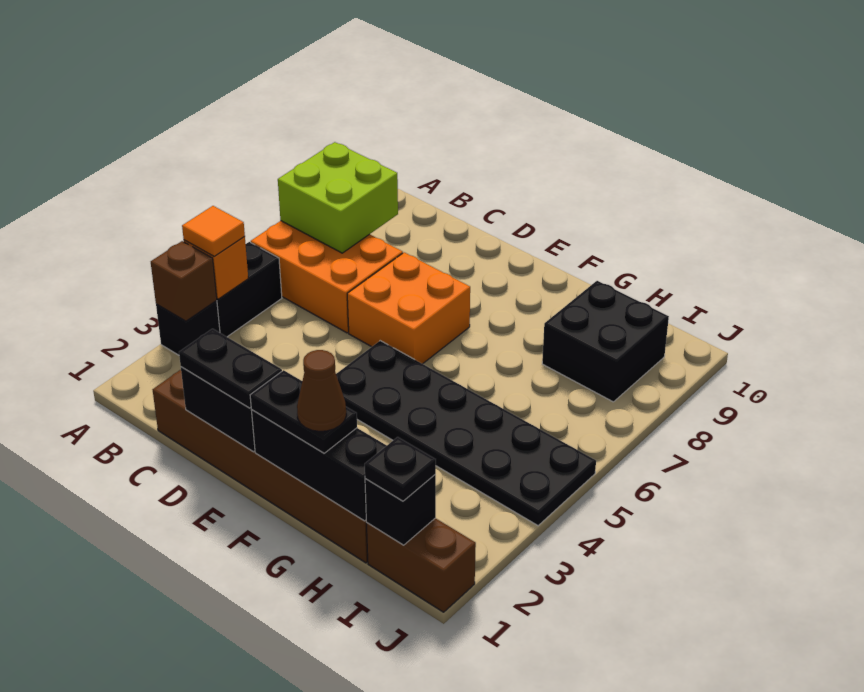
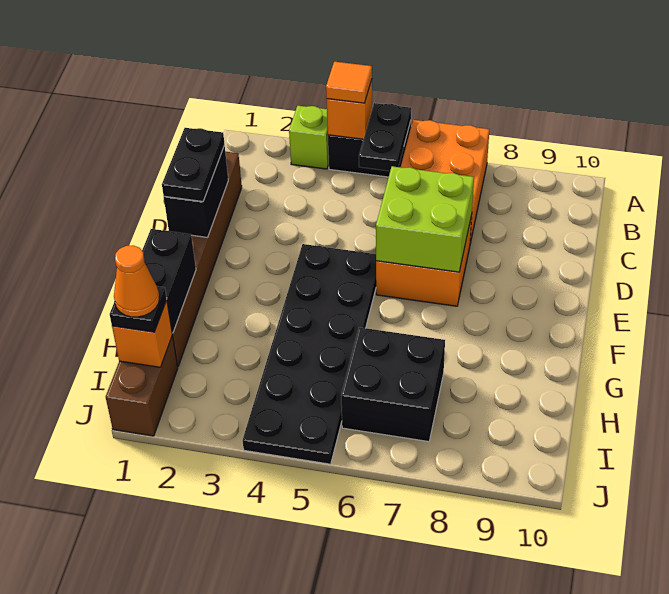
black brick A3 level 1 -> lime brick A3 level 1
brown brick A3 level 2 -> none
lime brick A7:B8 level 2 -> lime brick D6:E7 level 2
black brick F1:H1 level 2 -> black brick G1:H1 level 2
black plate F1:G1 level 3 -> black plate A5:B5 level 2
brown cone G1 level 4 -> none
black brick H8:I9 level 1 -> black brick H6:I7 level 1
black brick I1 level 2 -> orange brick I1 level 2
none -> orange cone I1 level 4

